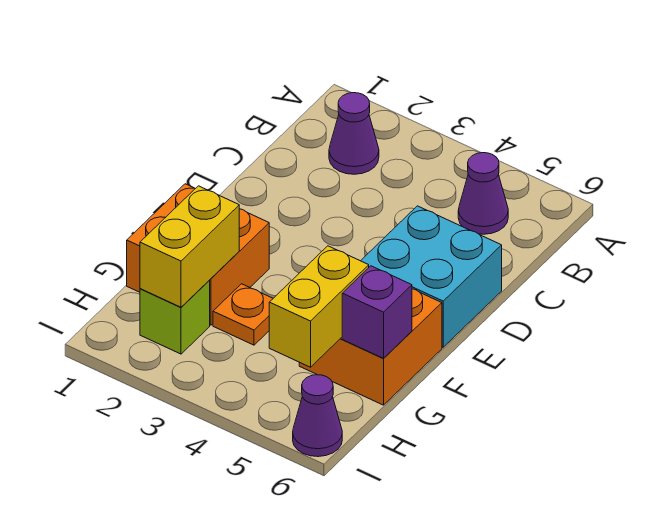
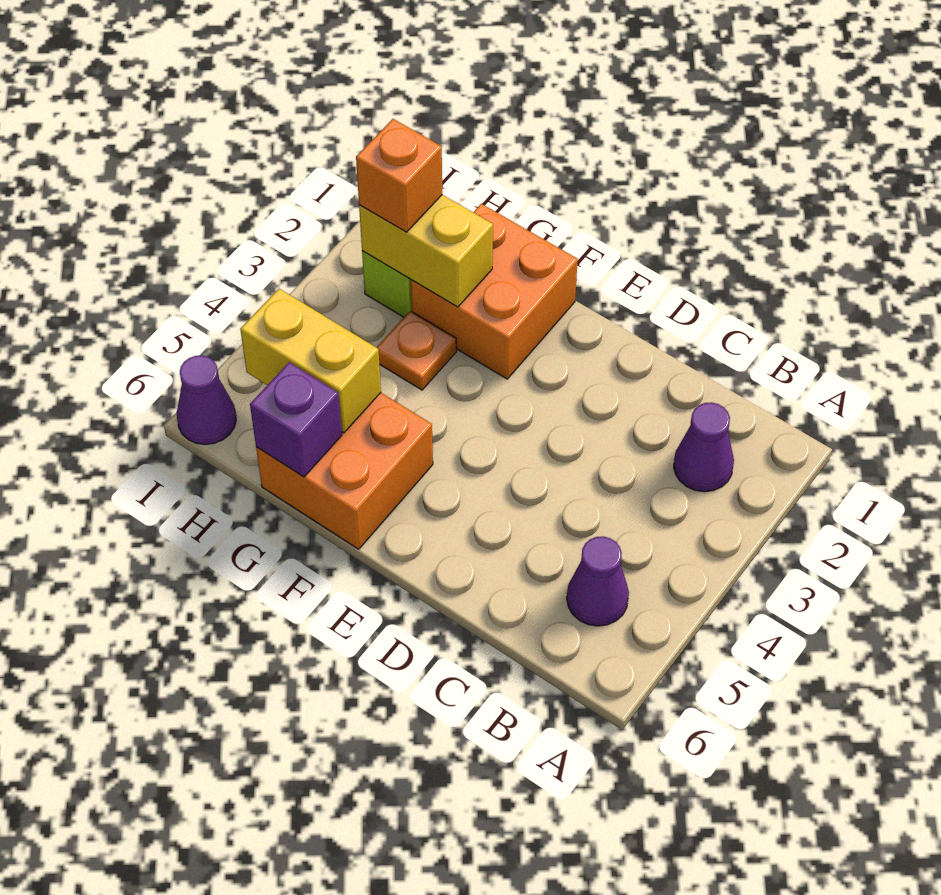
cyan brick D5:E6 level 1 -> none
none -> orange brick H2 level 3

